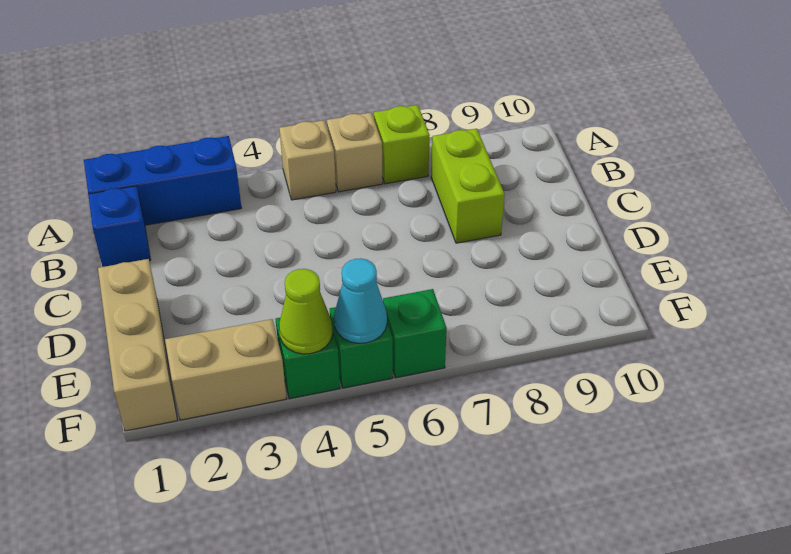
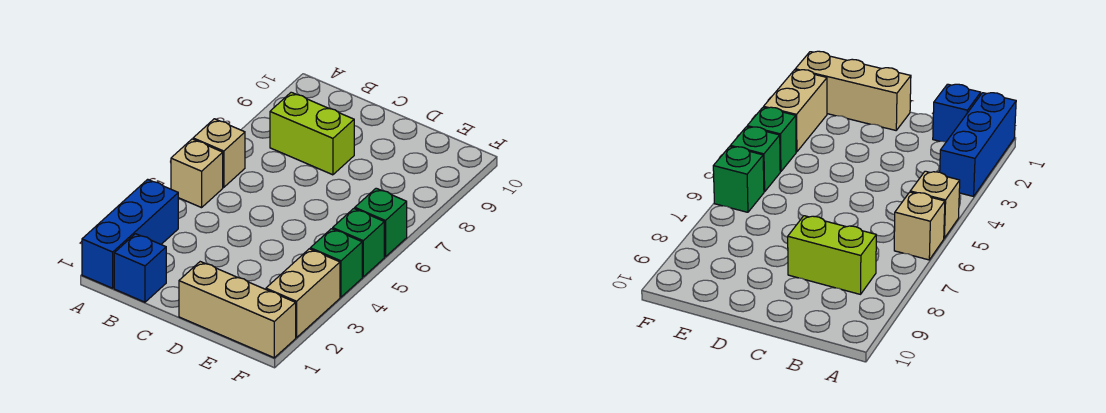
lime brick A7 level 1 -> none
lime cone F4 level 2 -> none
cyan cone F5 level 2 -> none

